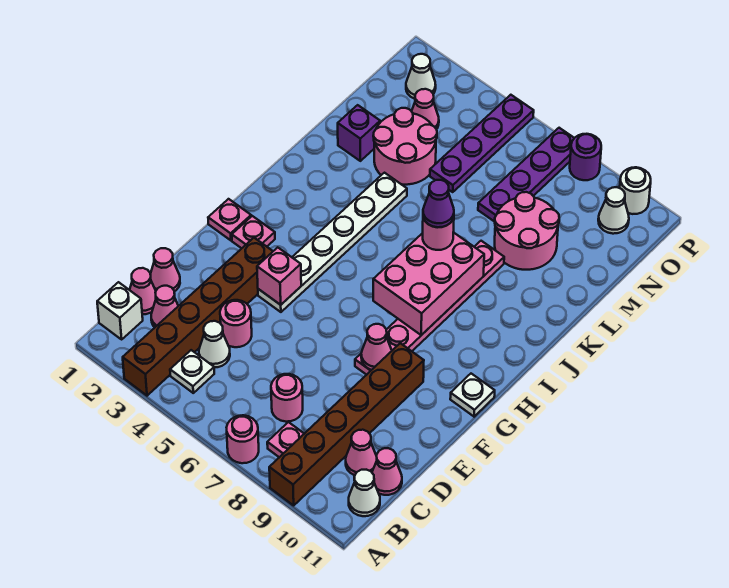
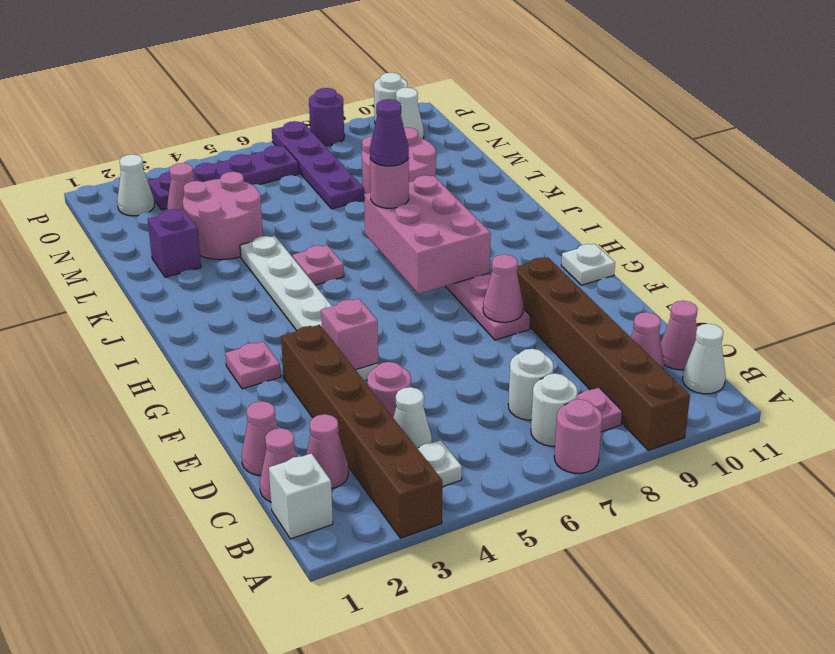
none -> white round brick B7 level 1
pink round brick C7 level 1 -> white round brick C7 level 1
pink plate G1 level 1 -> pink plate J5 level 1
purple plate M5:P5 level 1 -> purple plate O3:O6 level 1

